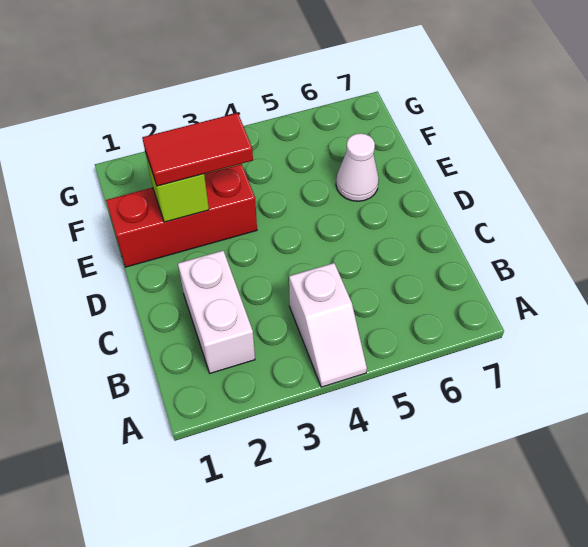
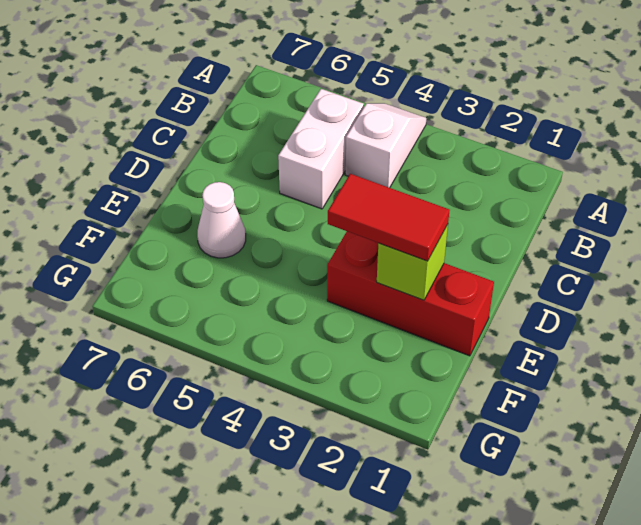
white brick B2:C2 level 1 -> white brick B5:C5 level 1

